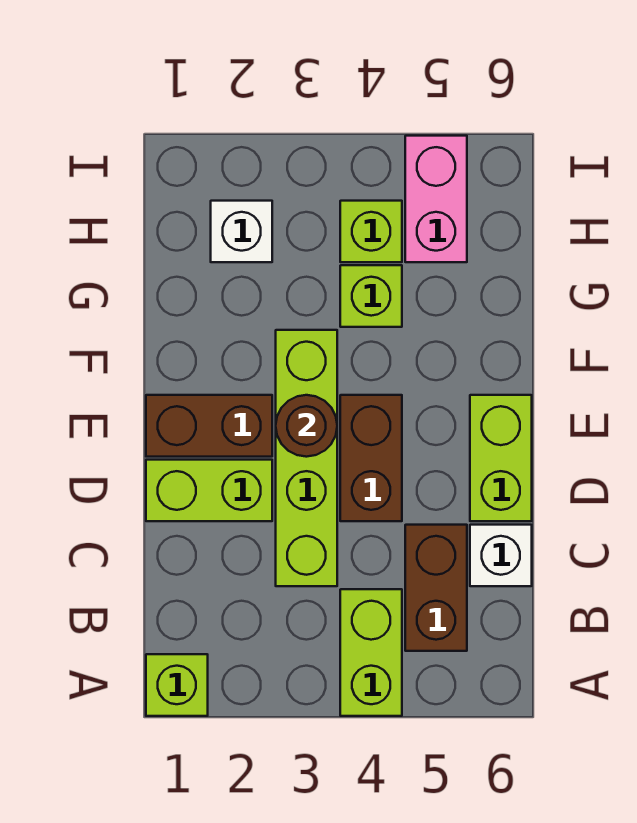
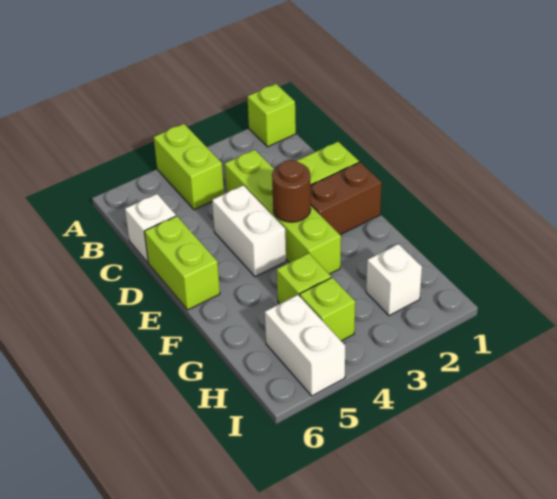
brown brick B5:C5 level 1 -> none
brown brick D4:E4 level 1 -> white brick D4:E4 level 1
pink brick H5:I5 level 1 -> white brick H5:I5 level 1

